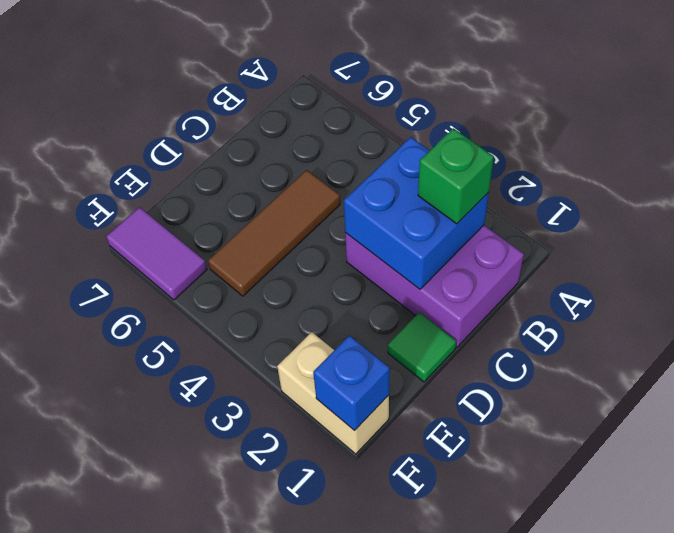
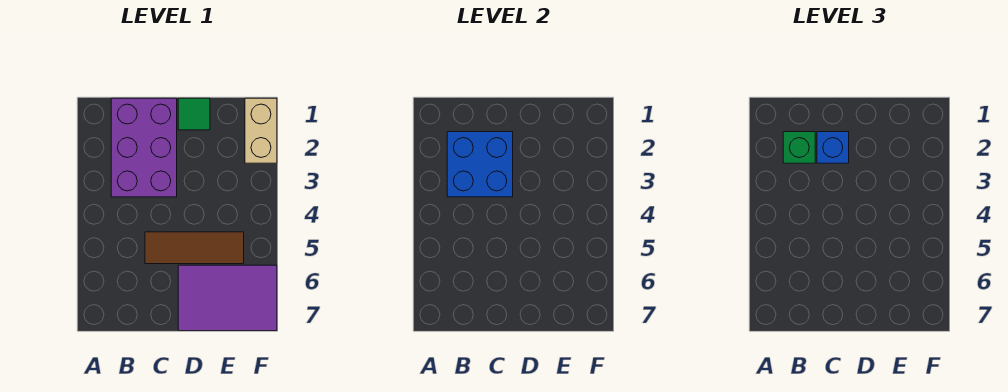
blue brick F1 level 2 -> blue brick C2 level 3
purple tile F6:F7 level 1 -> purple tile D6:F7 level 1

